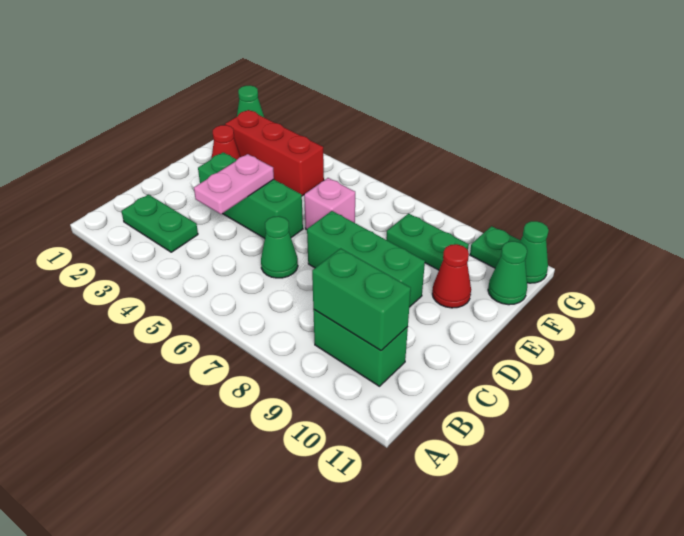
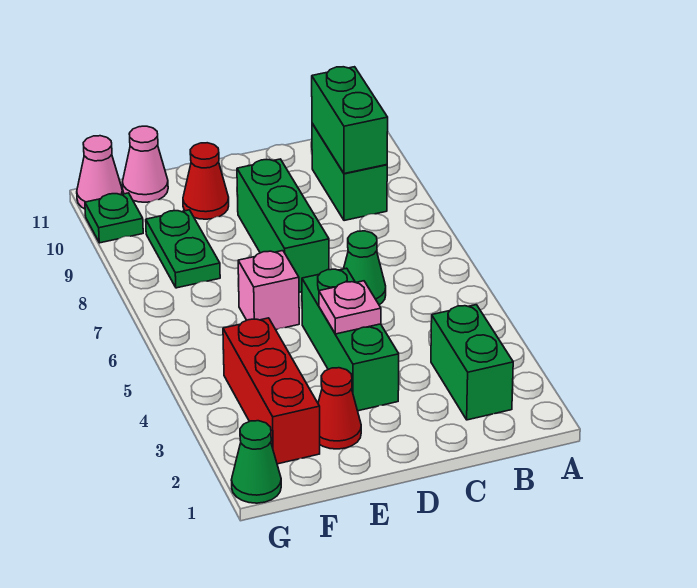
green plate B2:B3 level 1 -> green brick B2:B3 level 1
pink plate C4:D4 level 2 -> pink plate D4 level 2
green cone F11 level 1 -> pink cone F11 level 1
green cone G11 level 1 -> pink cone G11 level 1

